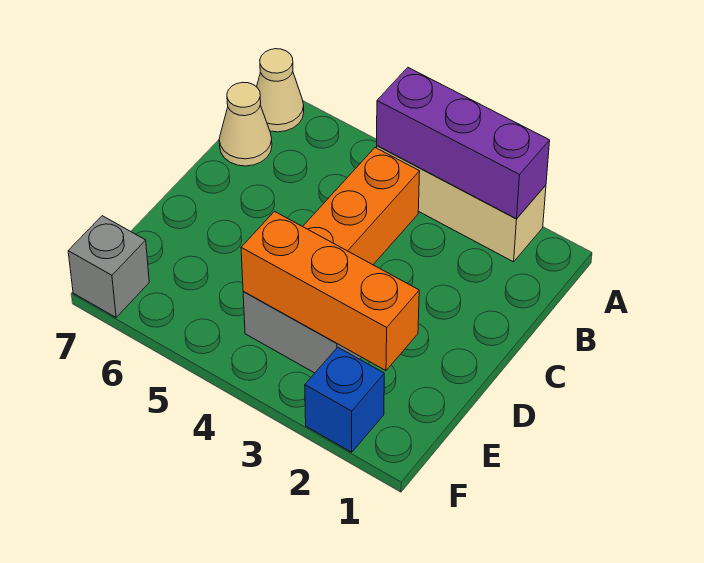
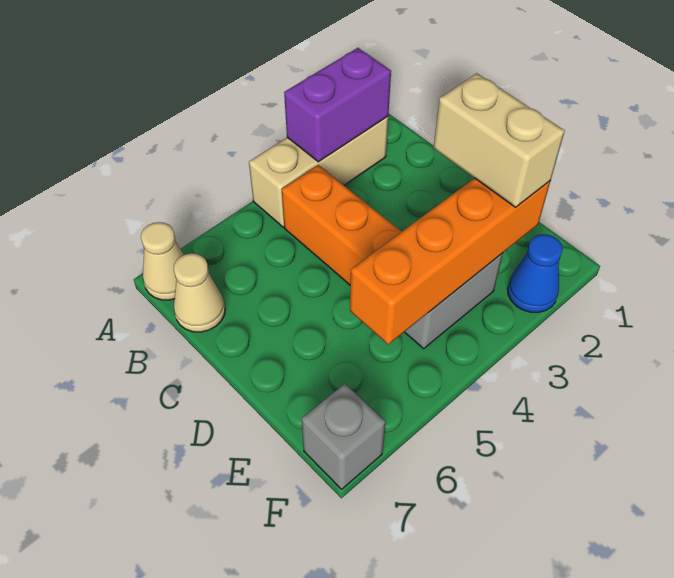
purple brick A2:A4 level 2 -> purple brick A2:A3 level 2
none -> tan brick D2:E2 level 3
orange brick E2:E4 level 2 -> orange brick E2:E5 level 2
blue brick F2 level 1 -> blue cone F2 level 1

